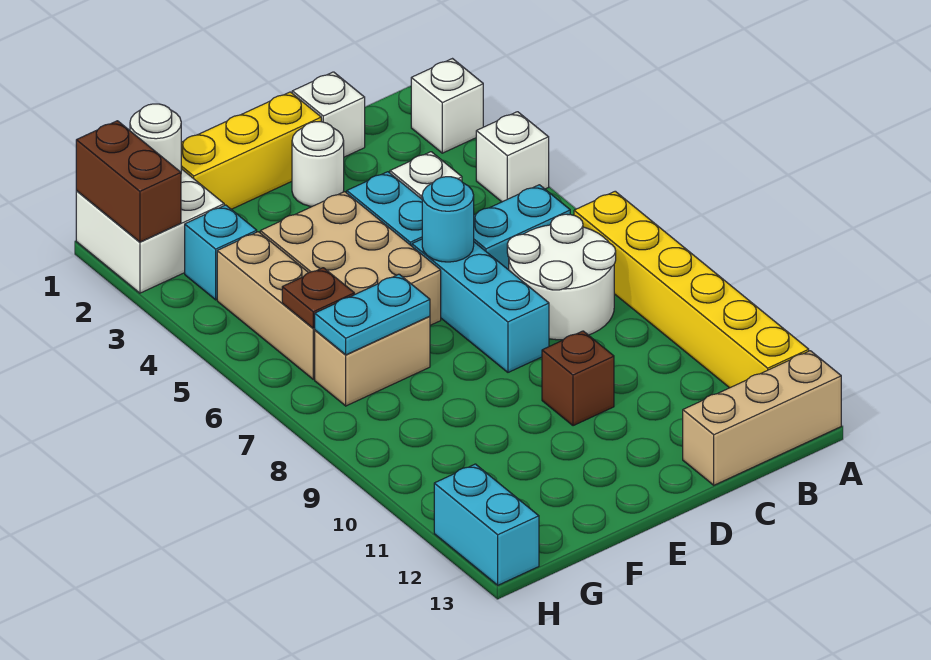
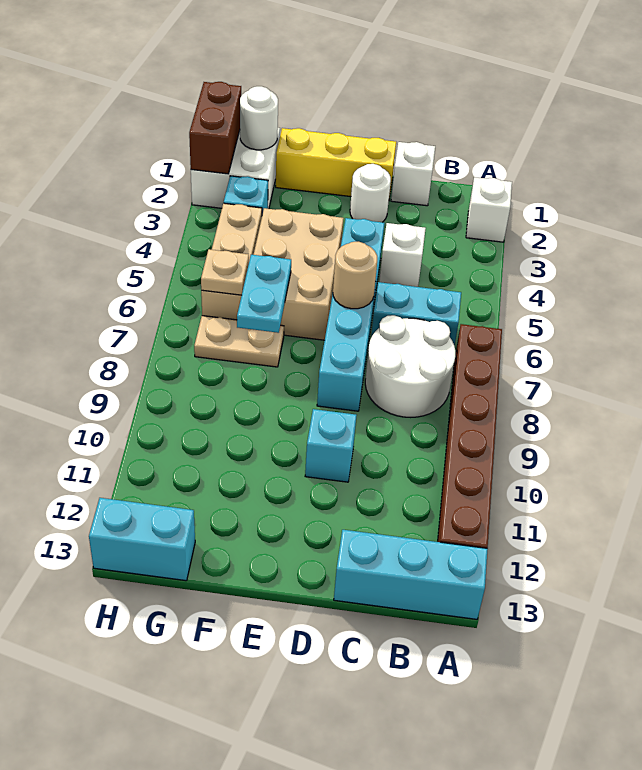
white brick A4 level 1 -> none
yellow brick A7:A12 level 1 -> brown brick A7:A12 level 1
tan brick A13:C13 level 1 -> cyan brick A13:C13 level 1
cyan round brick D6 level 2 -> tan round brick D6 level 2
brown brick D10 level 1 -> cyan brick D10 level 1
tan brick F7:G7 level 1 -> tan plate F7:G7 level 1
cyan plate F7:G7 level 2 -> cyan plate F6:F7 level 2
brown plate G6 level 2 -> tan plate G6 level 2
cyan brick H12:H13 level 1 -> cyan brick G13:H13 level 1

